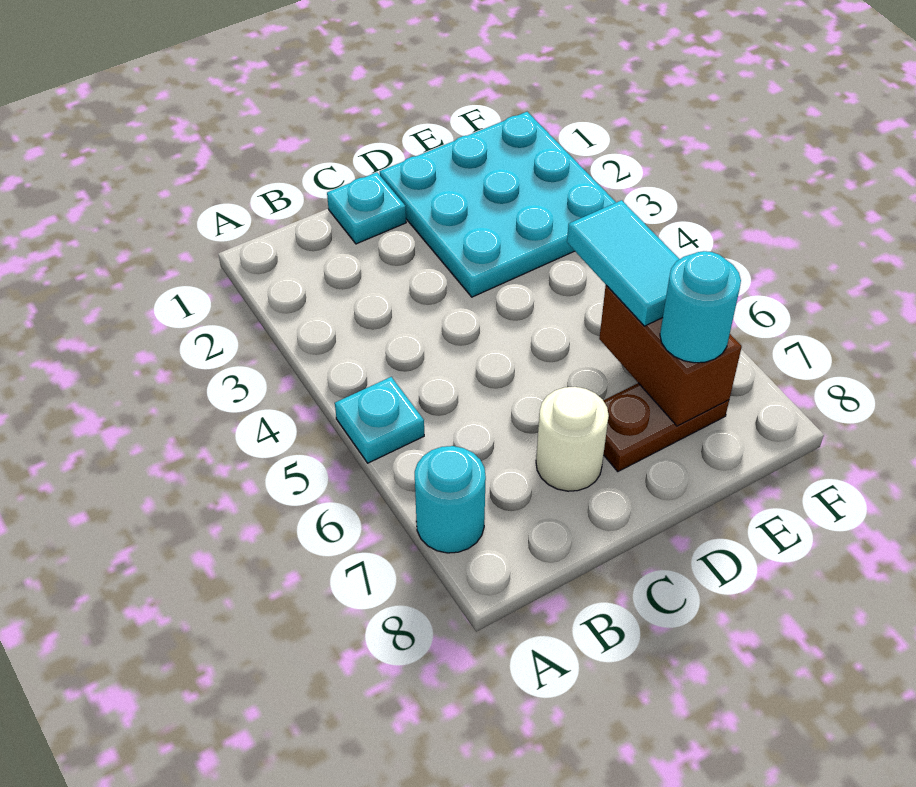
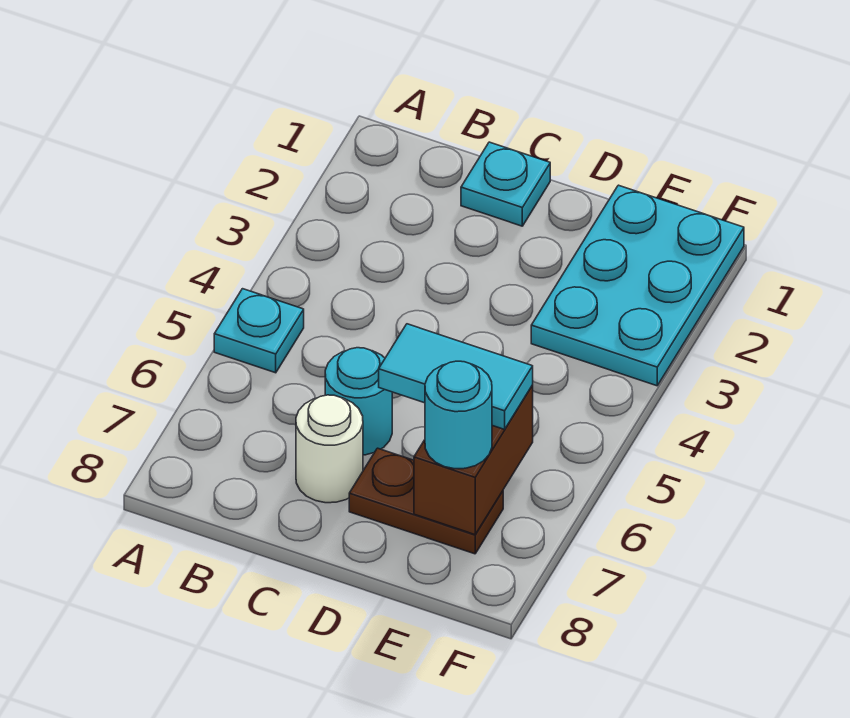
cyan round brick A7 level 1 -> cyan round brick C6 level 1
cyan plate D1:F3 level 1 -> cyan plate E1:F3 level 1
cyan tile E5:E6 level 3 -> cyan tile D6:E6 level 3

